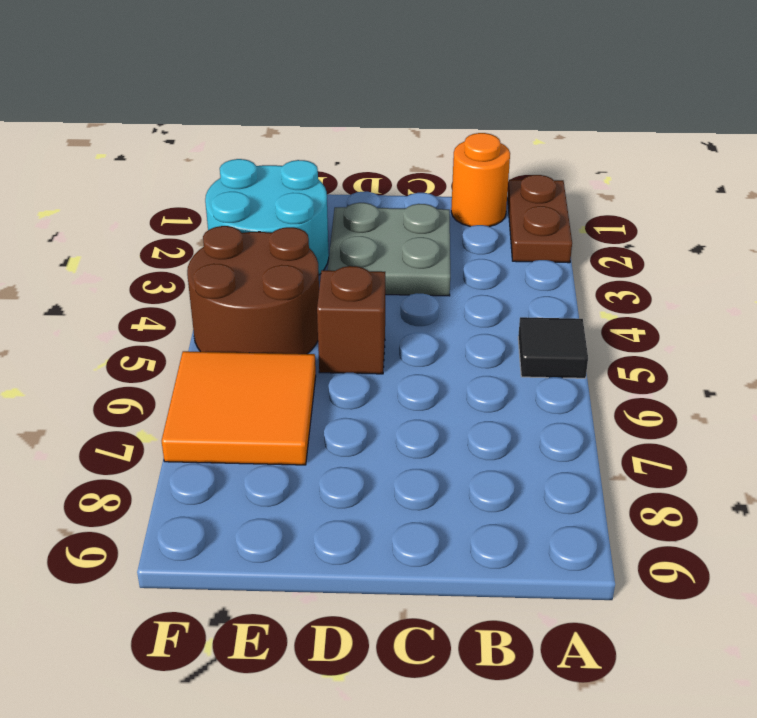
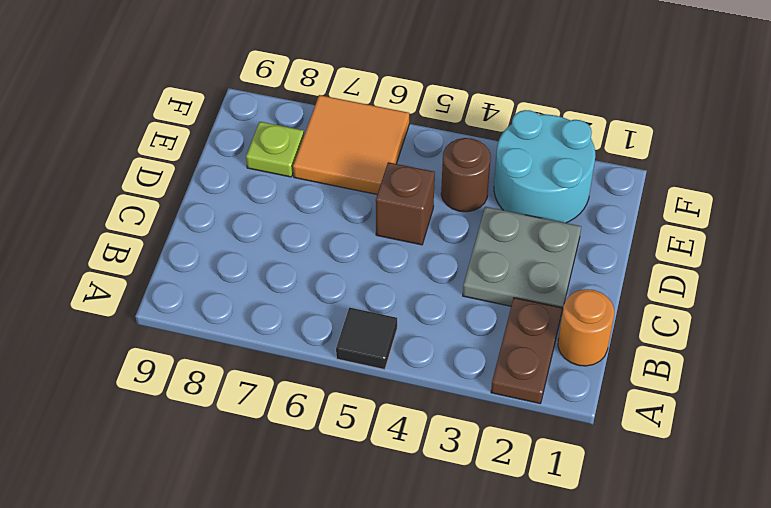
brown plate A1:A2 level 1 -> brown plate A2:B2 level 1
brown round brick E4:F5 level 1 -> brown round brick E4 level 1
none -> lime plate E8 level 1

